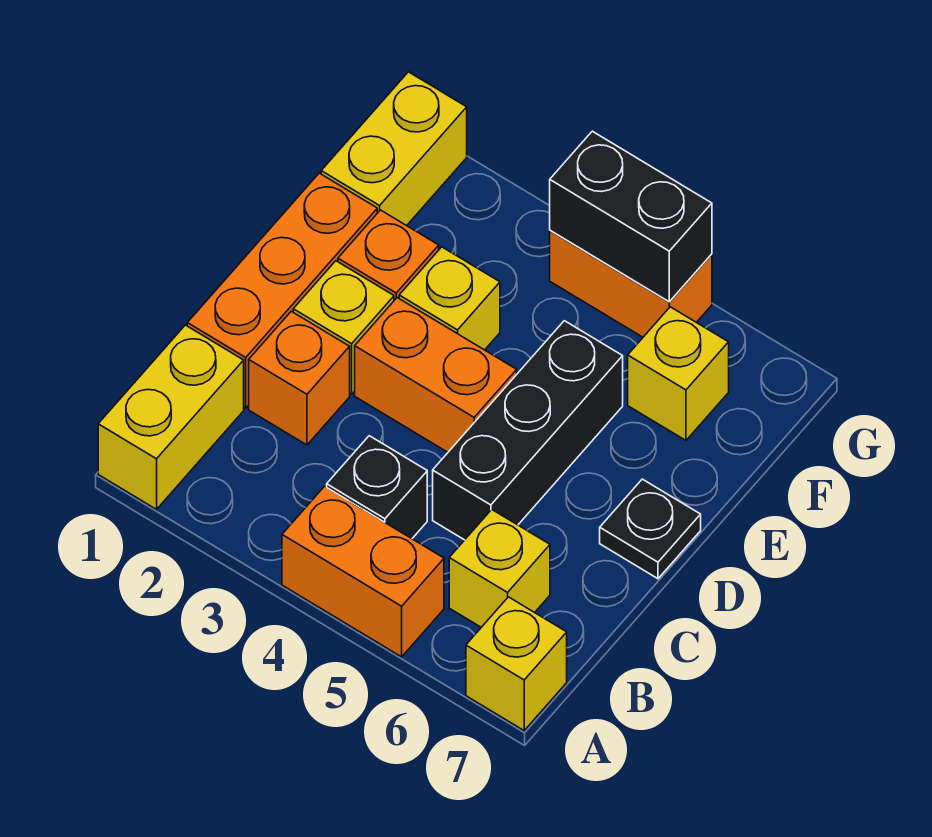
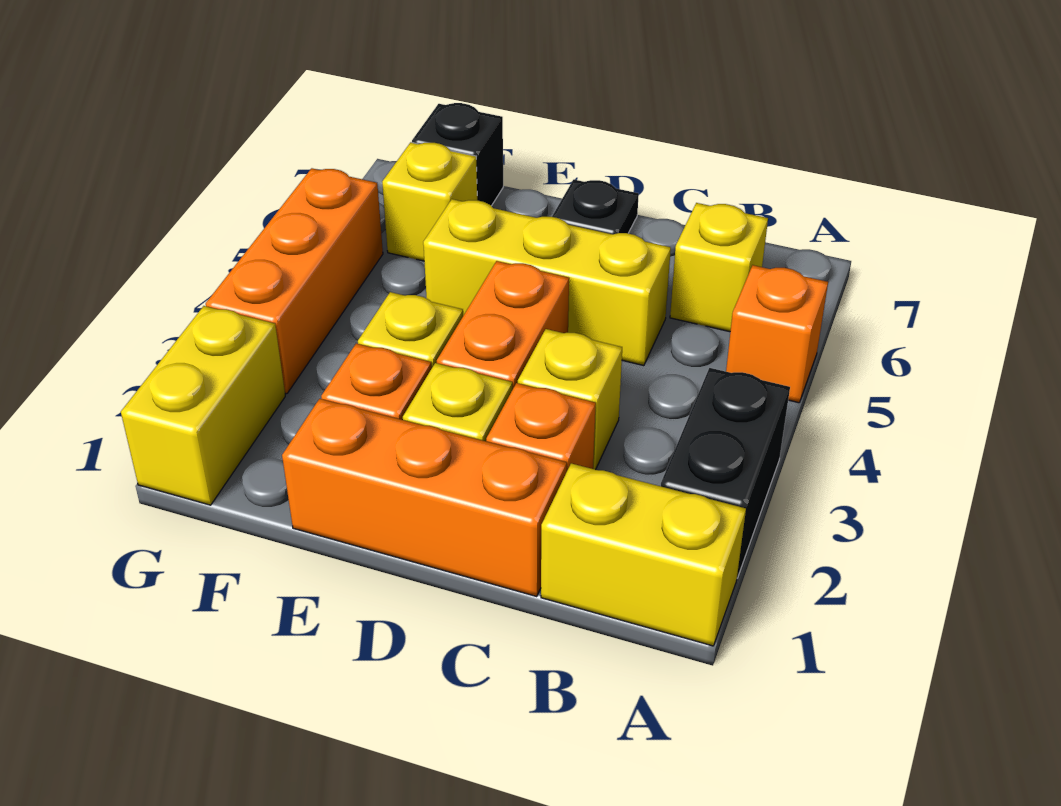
orange brick A4:A5 level 1 -> orange brick A5 level 1
yellow brick A7 level 1 -> yellow brick C3 level 1
black brick B4 level 1 -> black brick F7 level 1
black brick C5:E5 level 1 -> yellow brick C5:E5 level 1
yellow brick F1:G1 level 1 -> yellow brick G1:G2 level 1
orange brick G4:G5 level 1 -> orange brick G3:G5 level 1
black brick G4:G5 level 2 -> black brick A2:A3 level 1

